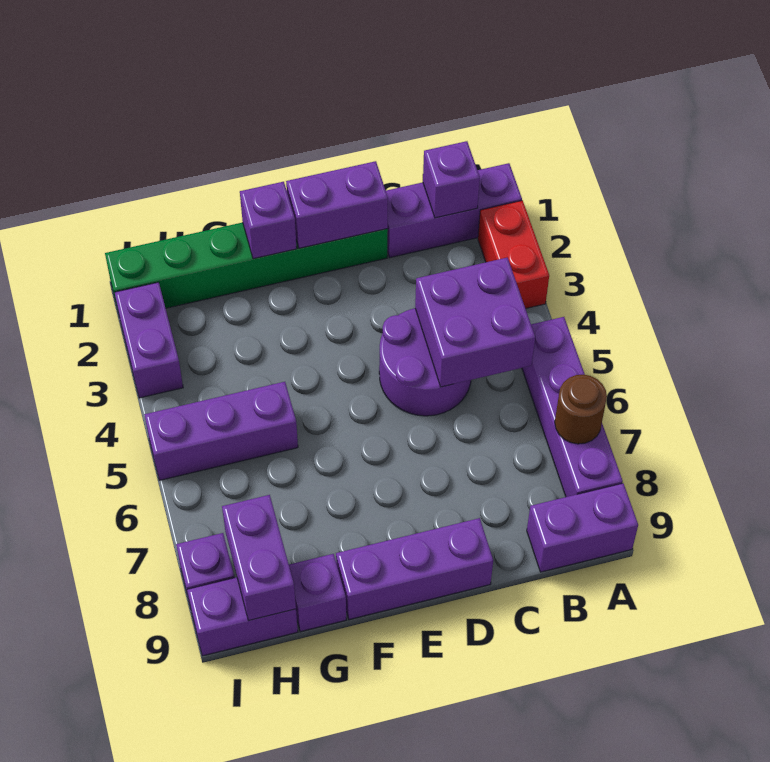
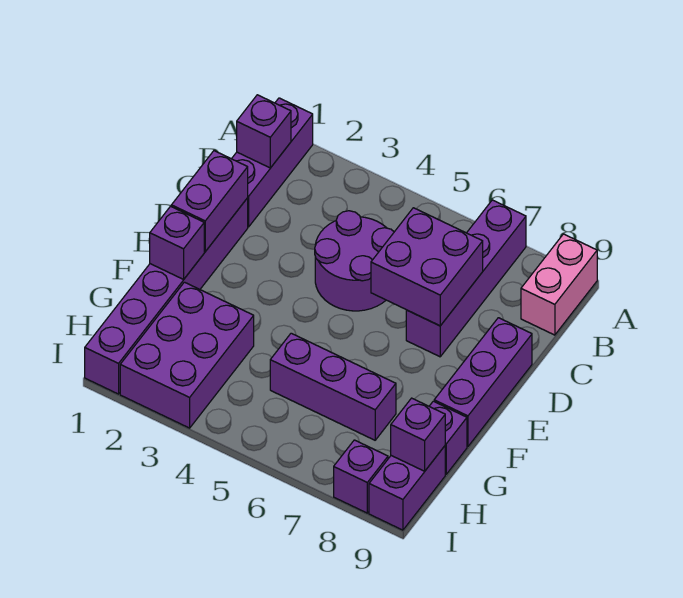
red brick A2:A3 level 1 -> none
purple brick A5:A8 level 1 -> purple brick A7:D7 level 1
brown round brick A7 level 2 -> none
purple brick A9:B9 level 1 -> pink brick A9:B9 level 1
purple brick B4:C5 level 2 -> purple brick C6:D7 level 2
green brick D1:I1 level 1 -> purple brick D1:I1 level 1
purple brick G5:I5 level 1 -> purple brick G5:G7 level 1
purple brick H8:H9 level 2 -> purple brick H9 level 2
purple brick I2:I3 level 1 -> purple brick G2:I3 level 1

